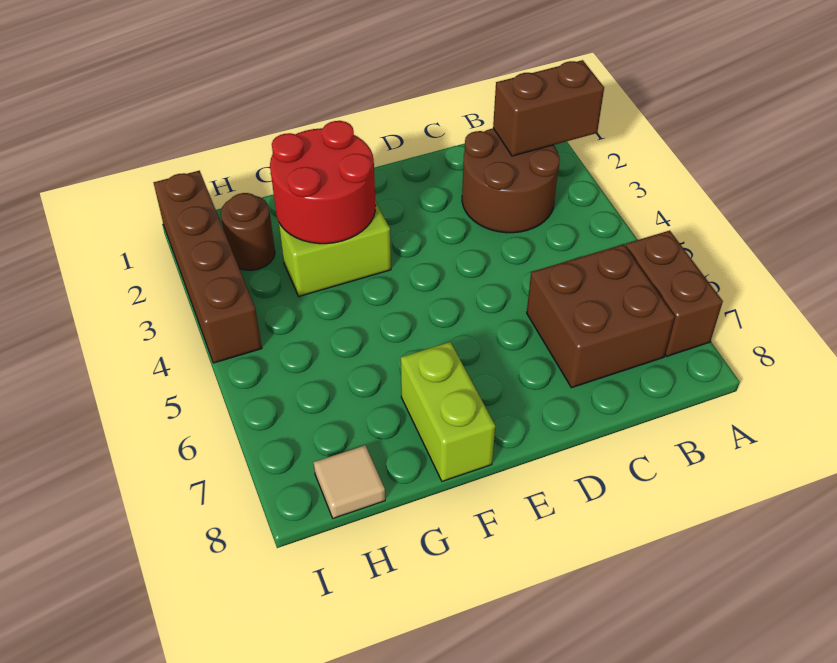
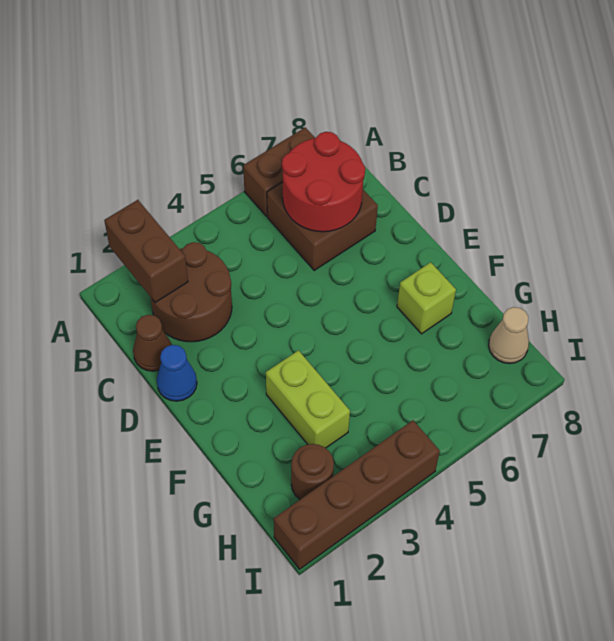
none -> brown cone C1 level 1
none -> blue cone D1 level 1
red round brick F2:G3 level 2 -> red round brick B6:C7 level 2
lime brick F7:F8 level 1 -> lime brick F7 level 1
tan tile H8 level 1 -> tan cone H8 level 1

